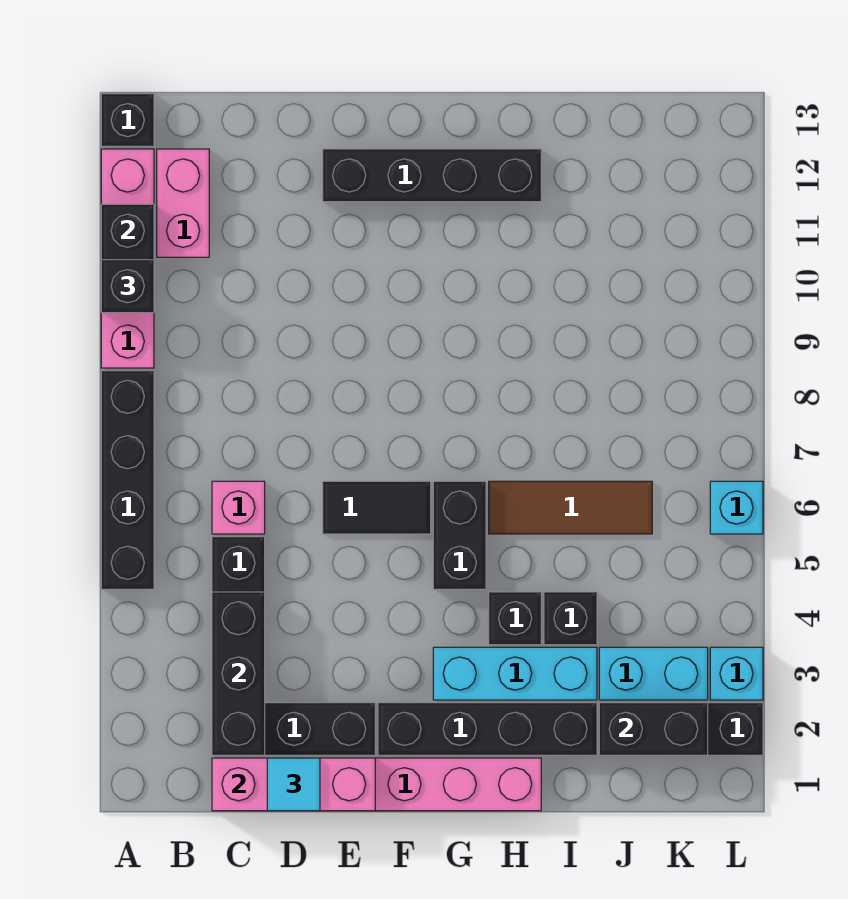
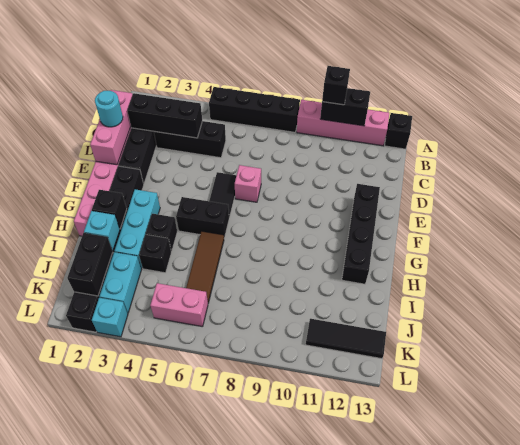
pink brick B11:B12 level 1 -> pink brick K5:K6 level 1
pink brick C6 level 1 -> pink brick E7 level 1
cyan tile D1 level 3 -> cyan round brick D1 level 3
none -> black brick H2 level 2
none -> black tile K11:K13 level 1
cyan brick L6 level 1 -> cyan brick I2 level 2

